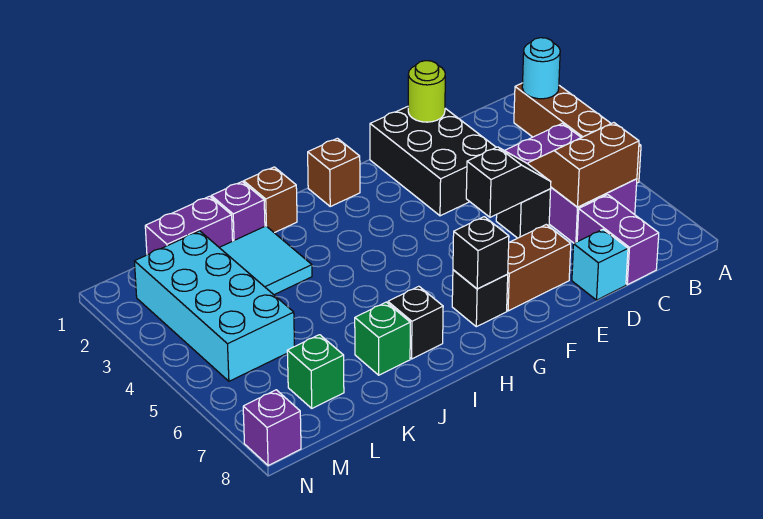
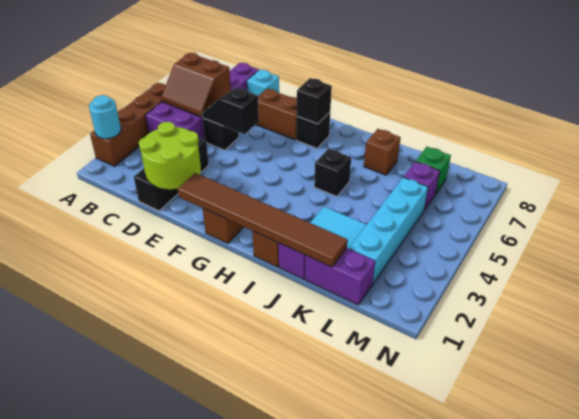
black brick D1:E3 level 1 -> black brick D1:D3 level 1
lime round brick D1 level 2 -> lime round brick D1:E2 level 2
none -> brown tile F1:K1 level 2
black brick I7 level 1 -> black brick I5 level 1
green brick J7 level 1 -> brown brick J7 level 1
cyan brick L2:M5 level 1 -> cyan brick L2:L5 level 1
purple brick N8 level 1 -> purple brick L6 level 1

